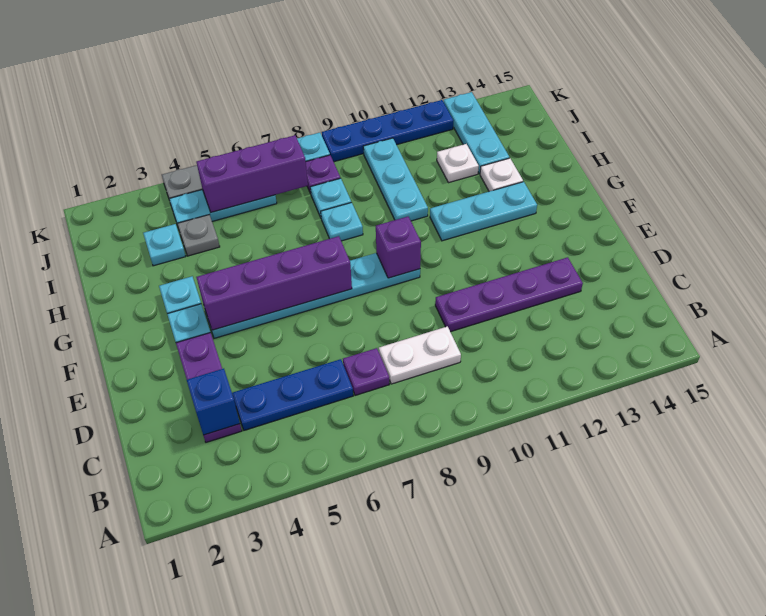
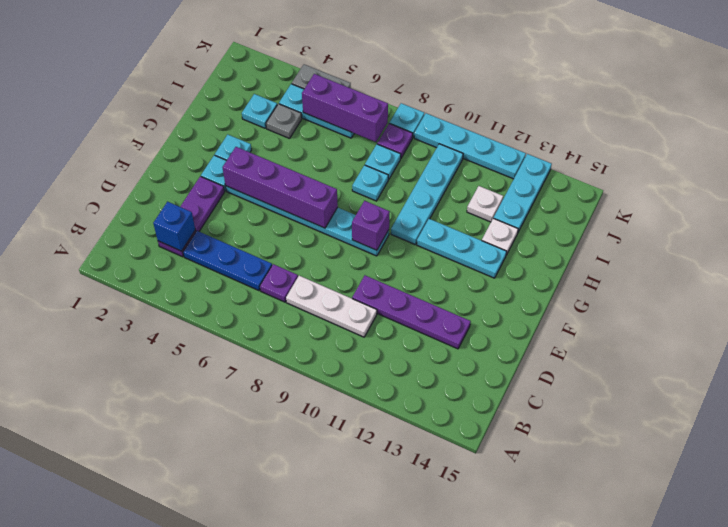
white plate C8:C9 level 1 -> white plate C8:C10 level 1
cyan plate H10:J10 level 1 -> cyan plate G10:J10 level 1
blue plate K9:K12 level 1 -> cyan plate K9:K12 level 1

